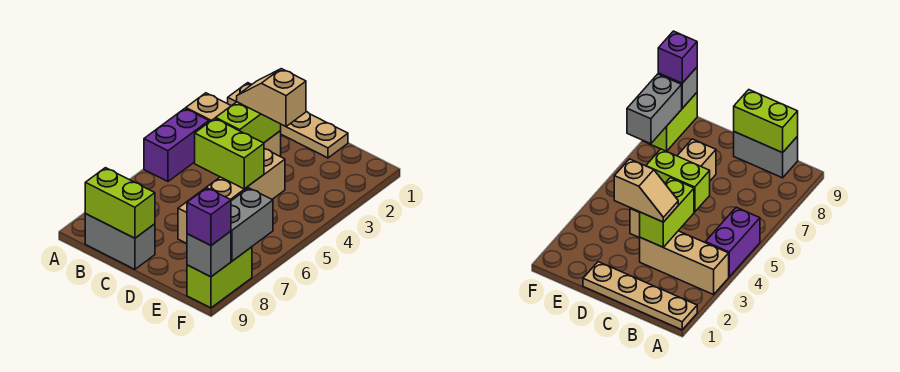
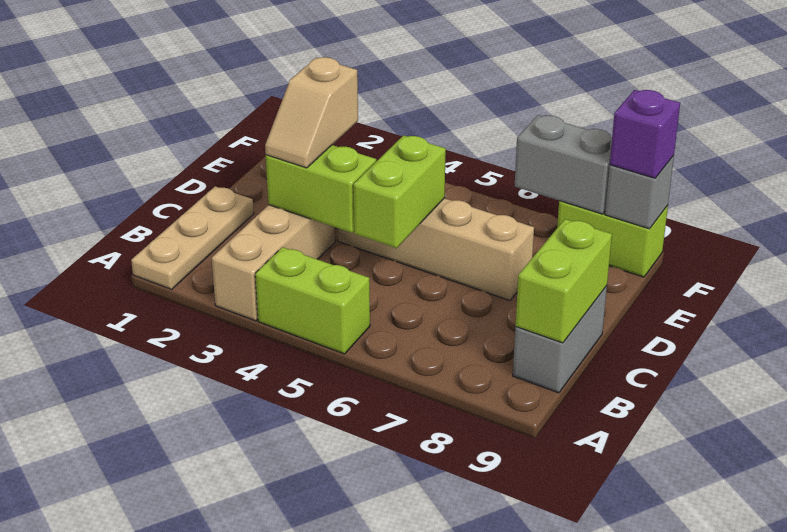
tan plate A1:D1 level 1 -> tan plate A1:C1 level 1
purple brick A4:A5 level 1 -> lime brick A4:A5 level 1

